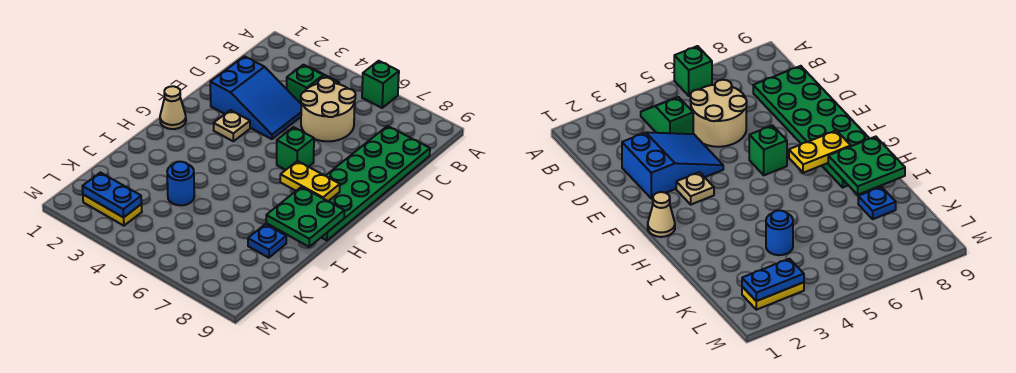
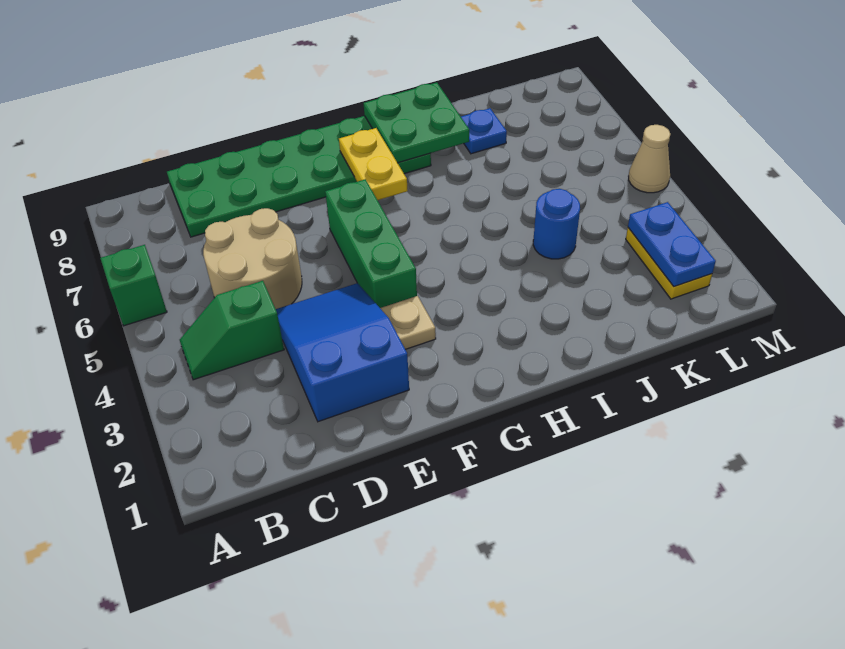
green brick F6 level 1 -> green brick F4:F6 level 1
tan cone G1 level 1 -> tan cone M5 level 1

